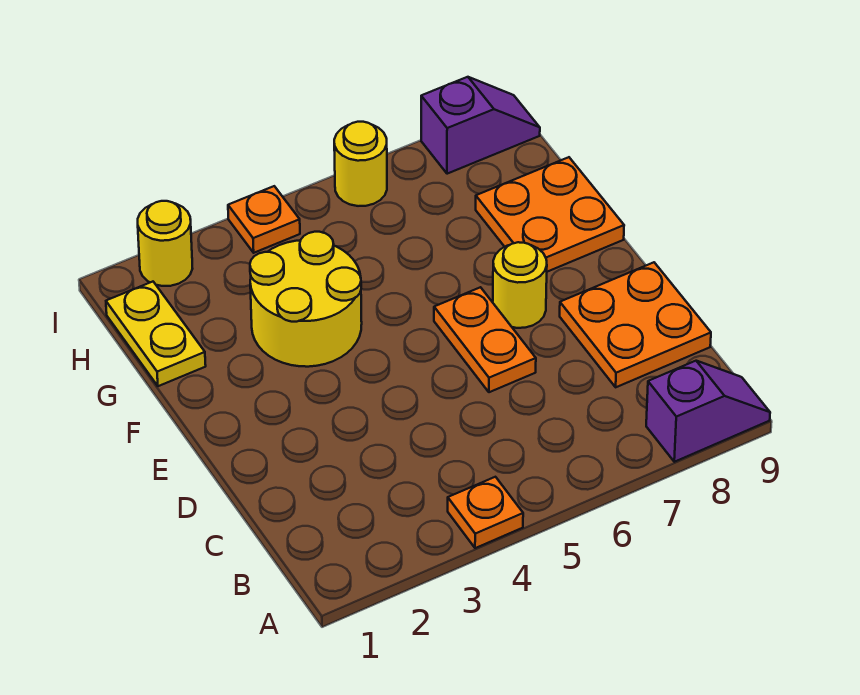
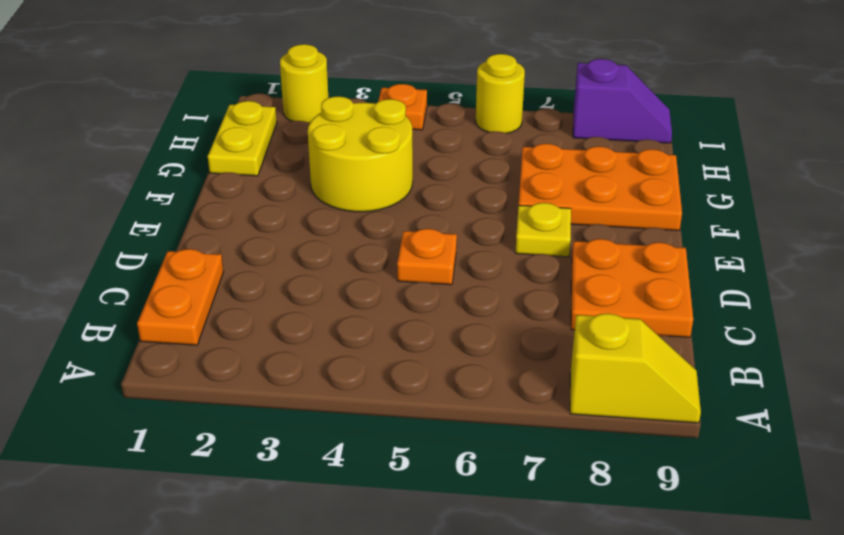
orange plate A4 level 1 -> orange plate D5 level 1
purple slope A8:A9 level 1 top 8 -> yellow slope A8:A9 level 1 top 8
orange plate D6:E6 level 1 -> orange plate B1:C1 level 1
yellow round brick E7 level 1 -> yellow plate E7 level 1
orange plate F8:G9 level 1 -> orange plate F7:G9 level 1

